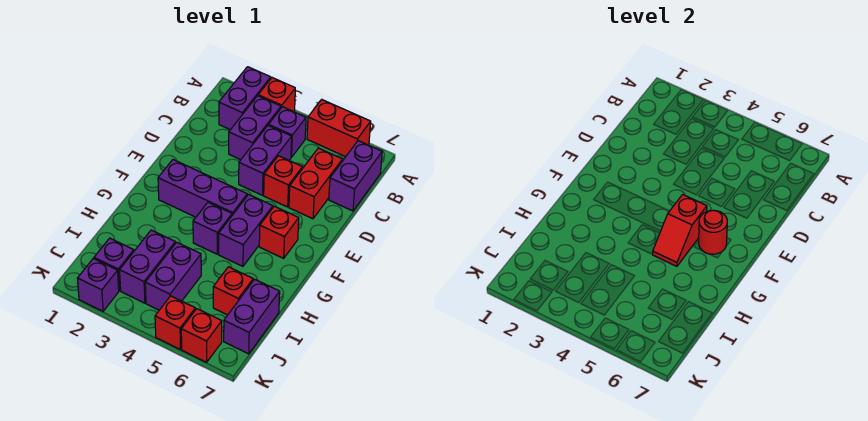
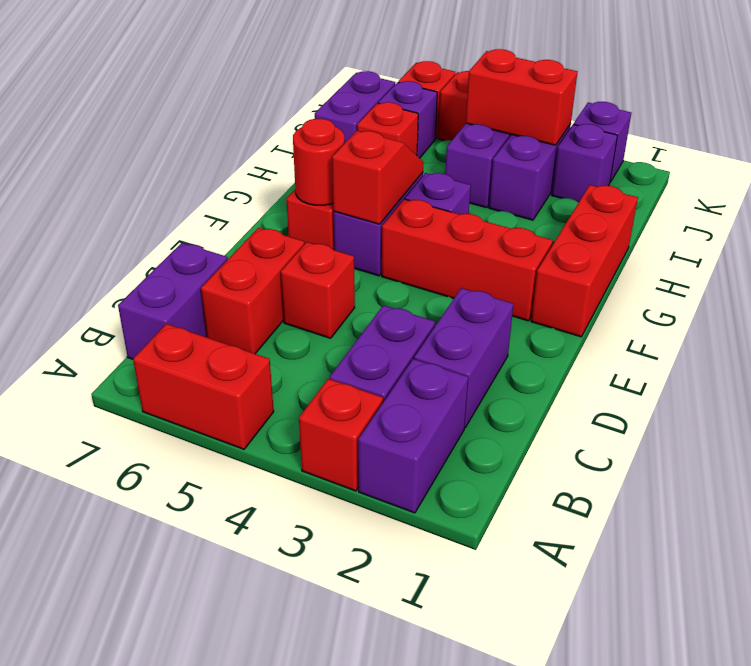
purple brick B4 level 1 -> purple brick J6 level 1
purple brick C4:D4 level 1 -> purple brick C2:D2 level 1
none -> red brick F1:H1 level 1
purple brick F2:F4 level 1 -> red brick F2:F4 level 1
none -> red brick J3:J4 level 2

